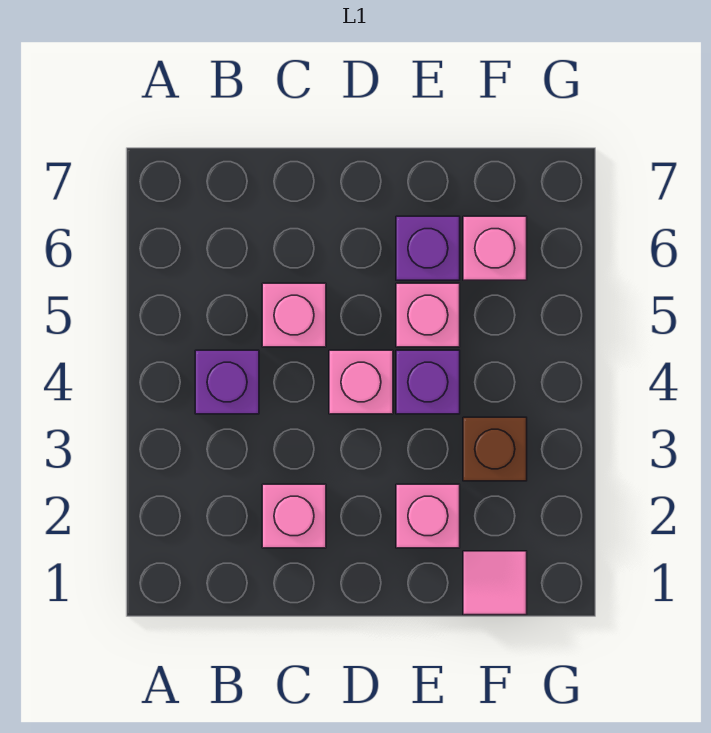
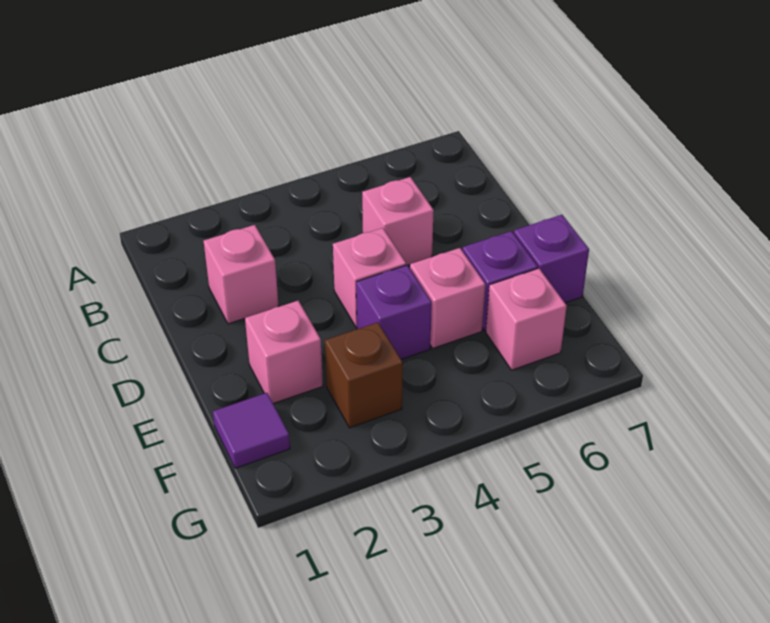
purple brick B4 level 1 -> purple brick E7 level 1
pink tile F1 level 1 -> purple tile F1 level 1

